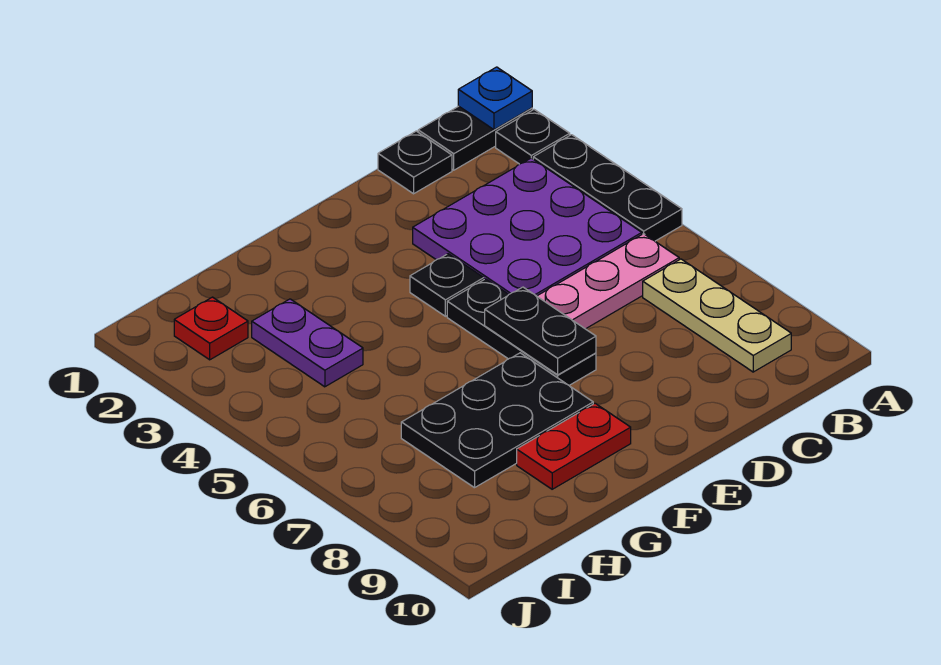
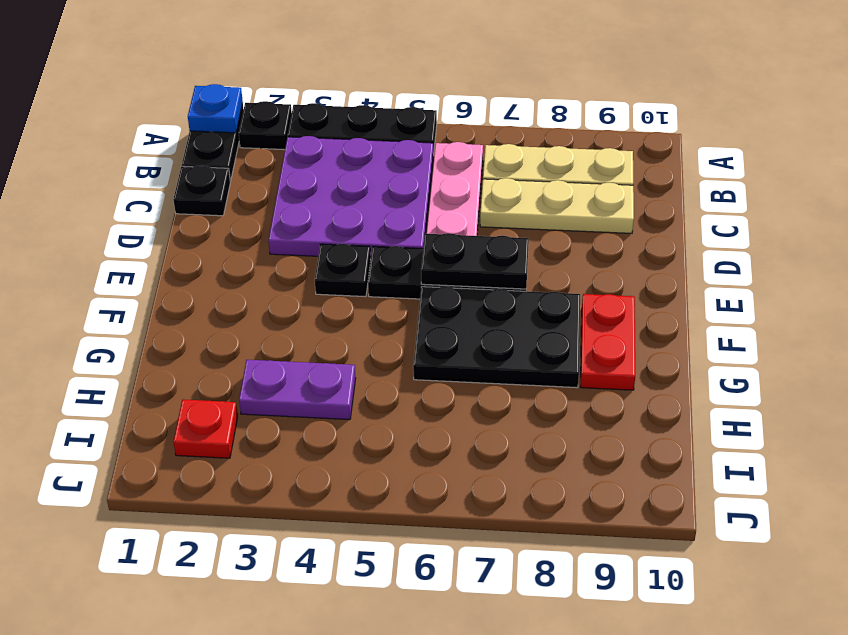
none -> tan plate C7:C9 level 1
black plate F7:H8 level 1 -> black plate F6:G8 level 1

